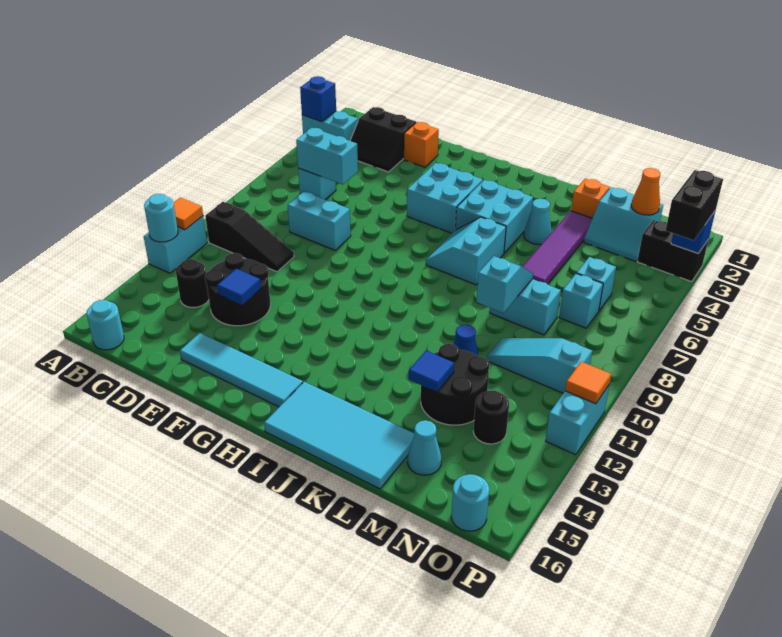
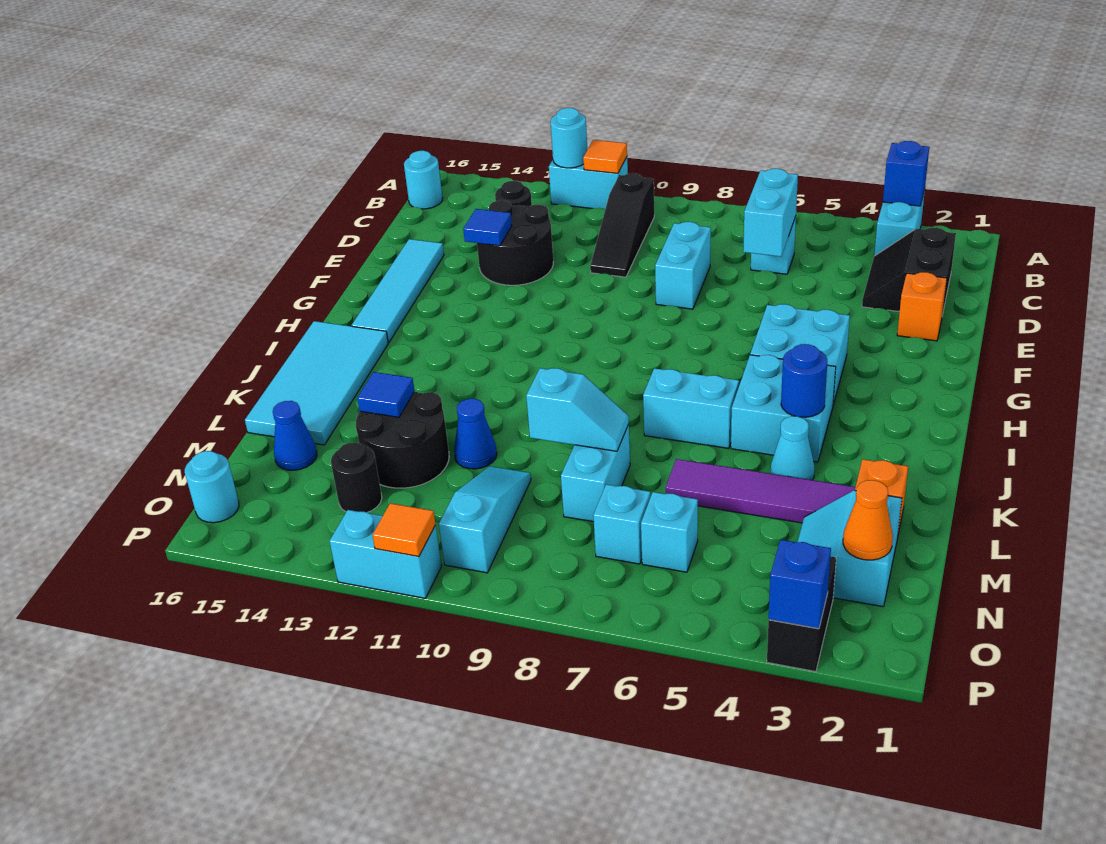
none -> blue round brick J4 level 2
cyan cone M15 level 1 -> blue cone M15 level 1
black brick P3:P4 level 3 -> none

